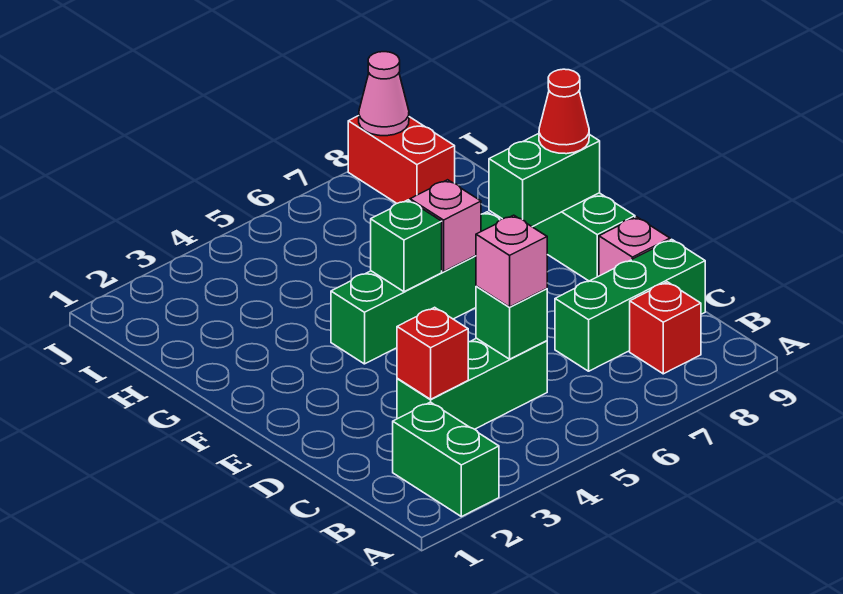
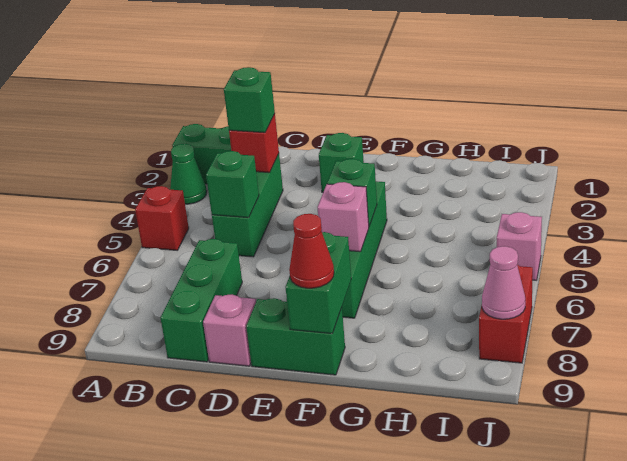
none -> green cone A3 level 1
red brick B8 level 1 -> red brick A5 level 1
none -> green brick C3 level 3
pink brick C5 level 3 -> pink brick J5 level 1
none -> green brick E2 level 1
red brick I8:J8 level 1 -> red brick J7:J8 level 1

